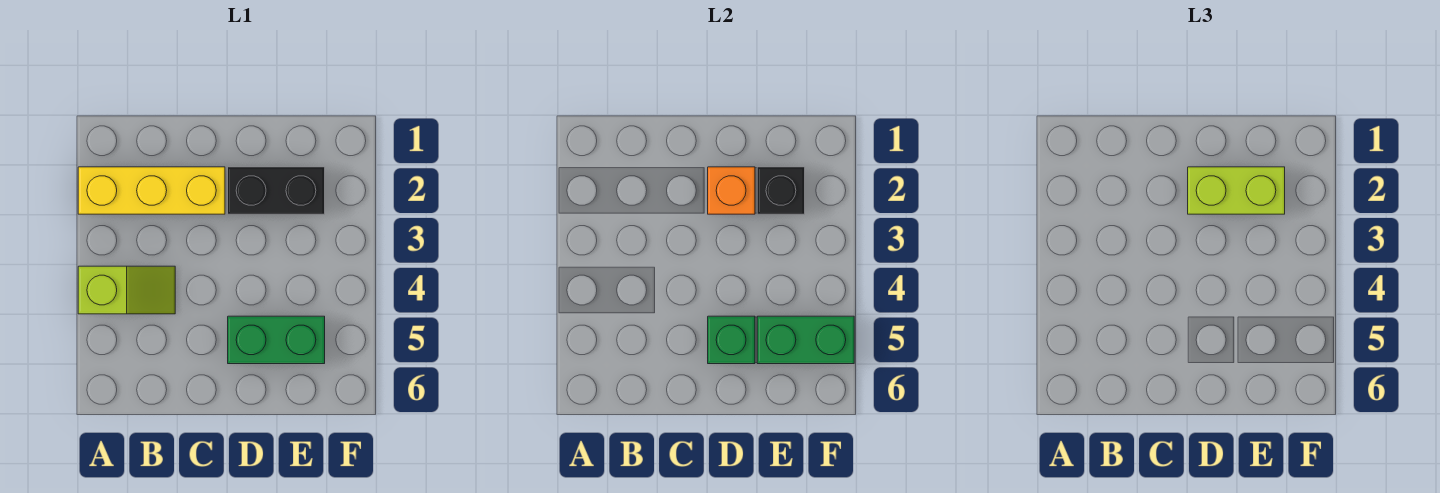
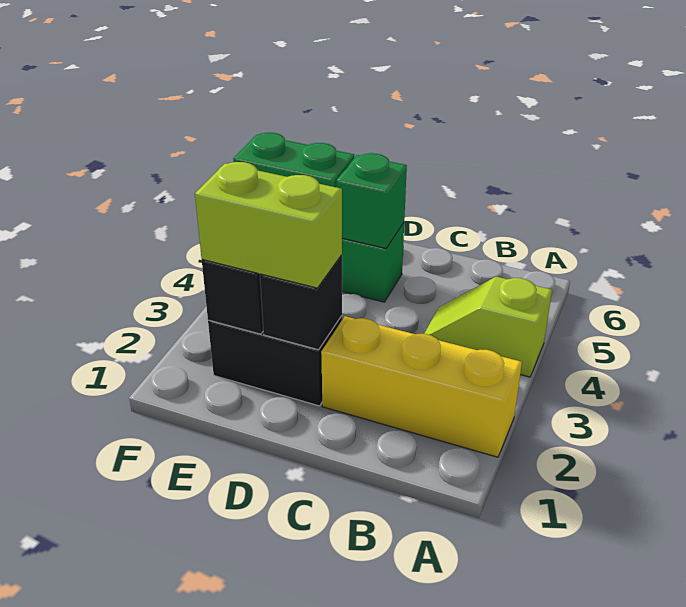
orange brick D2 level 2 -> black brick D2 level 2

